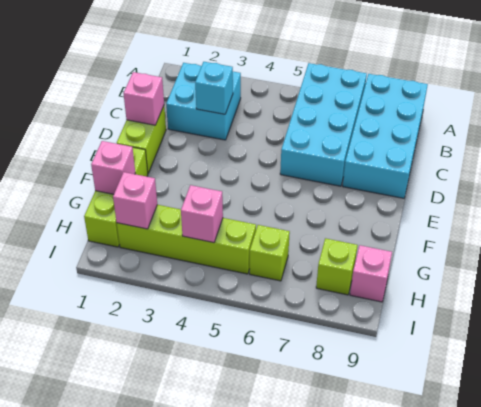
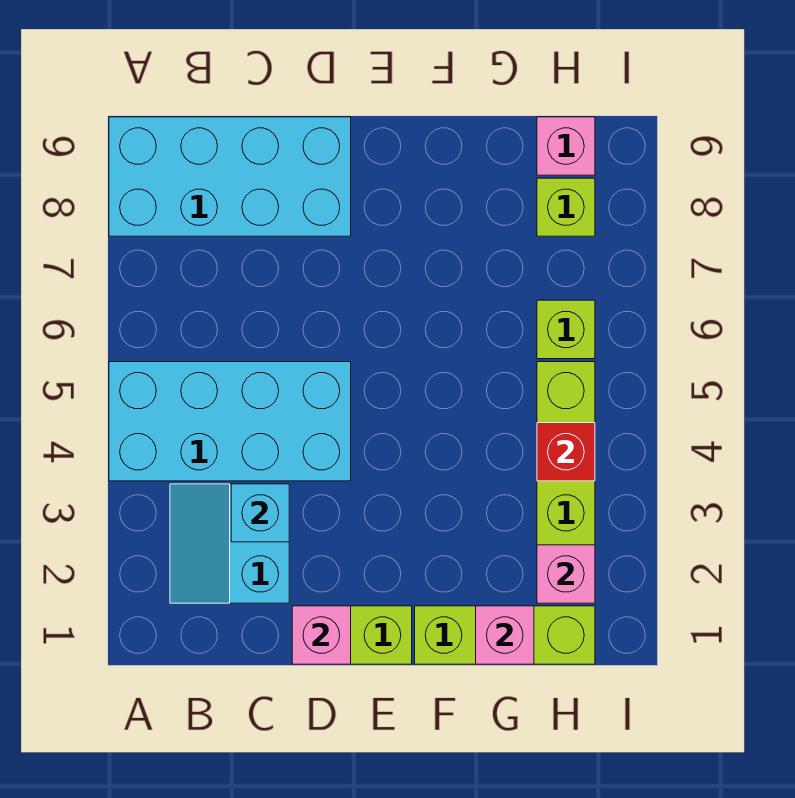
cyan brick A6:D7 level 1 -> cyan brick A4:D5 level 1
cyan brick B2:C3 level 1 -> cyan slope B2:C3 level 1 top C
pink brick H4 level 2 -> red brick H4 level 2

